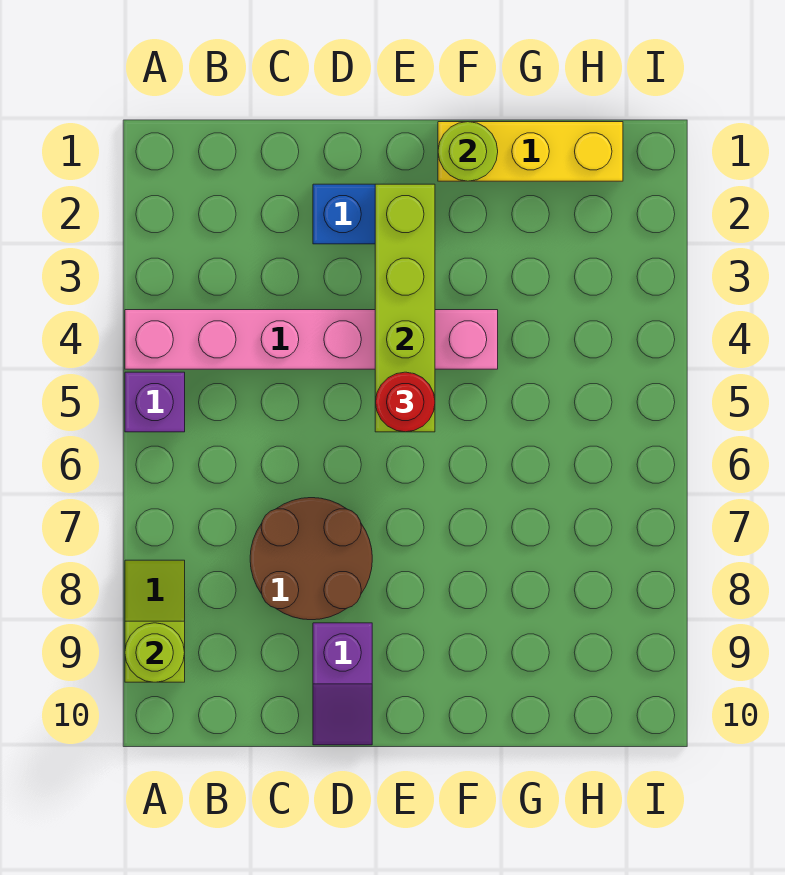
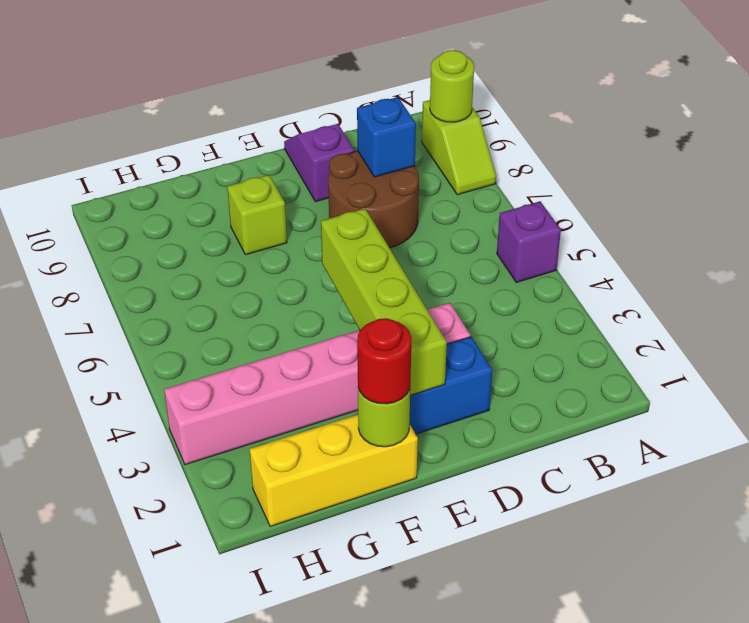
pink brick A4:F4 level 1 -> pink brick D3:I3 level 1
none -> blue brick C8 level 2
red round brick E5 level 3 -> red round brick F1 level 3
none -> lime brick F8 level 1

